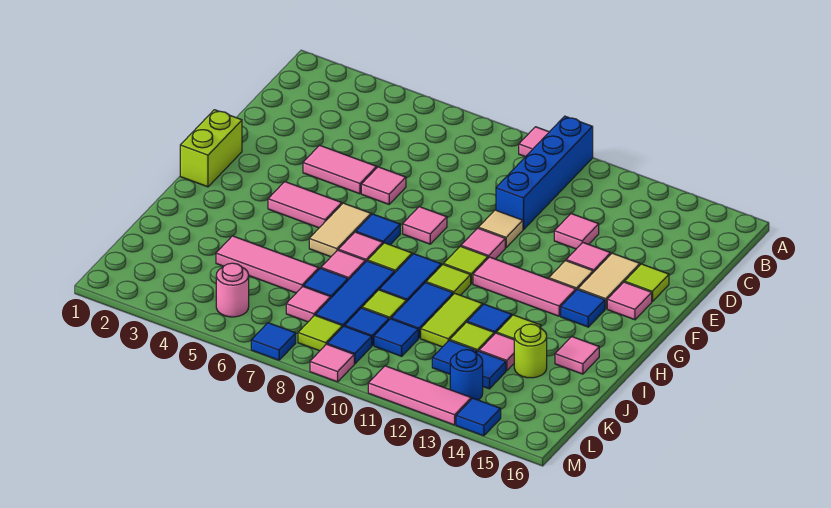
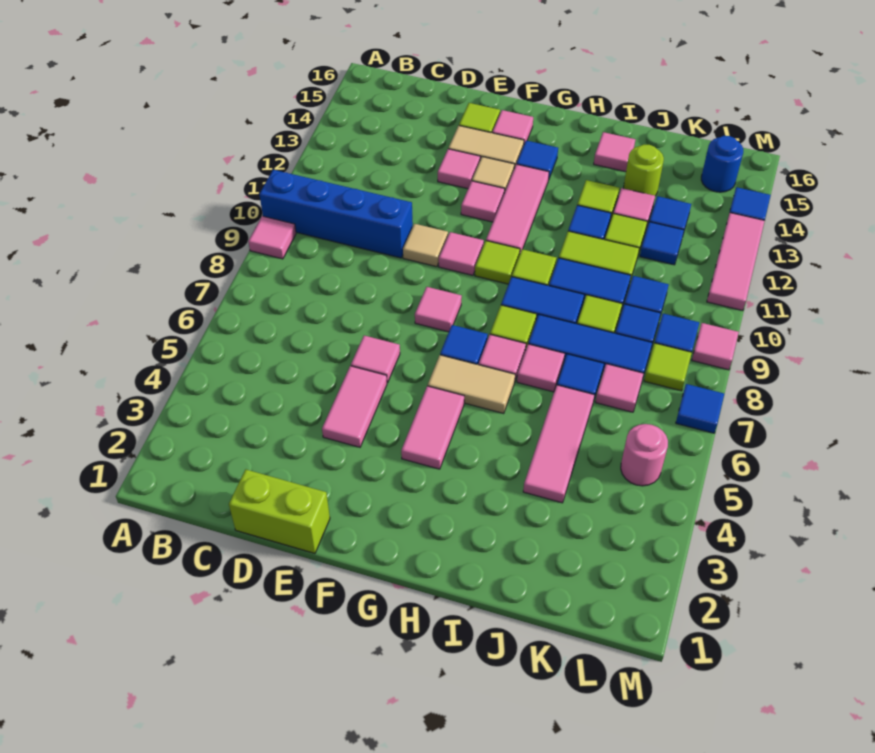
pink tile D12 level 1 -> pink tile F12 level 1
lime brick F1:G1 level 1 -> lime brick D1:E1 level 1
blue round brick L13 level 1 -> blue round brick L15 level 1

